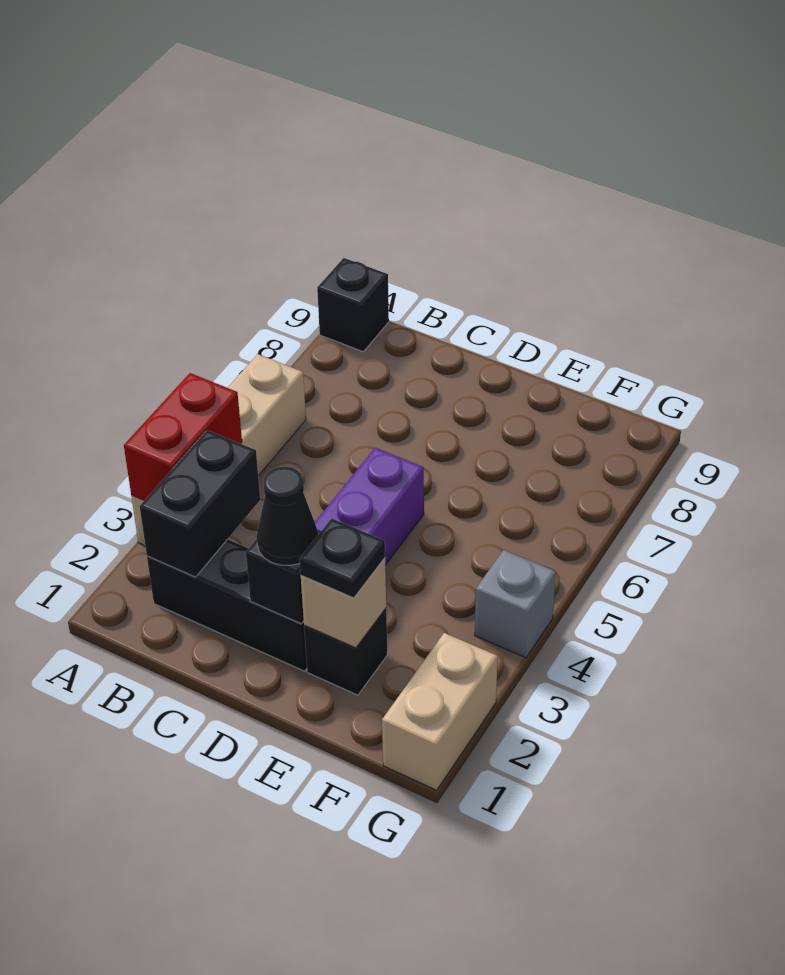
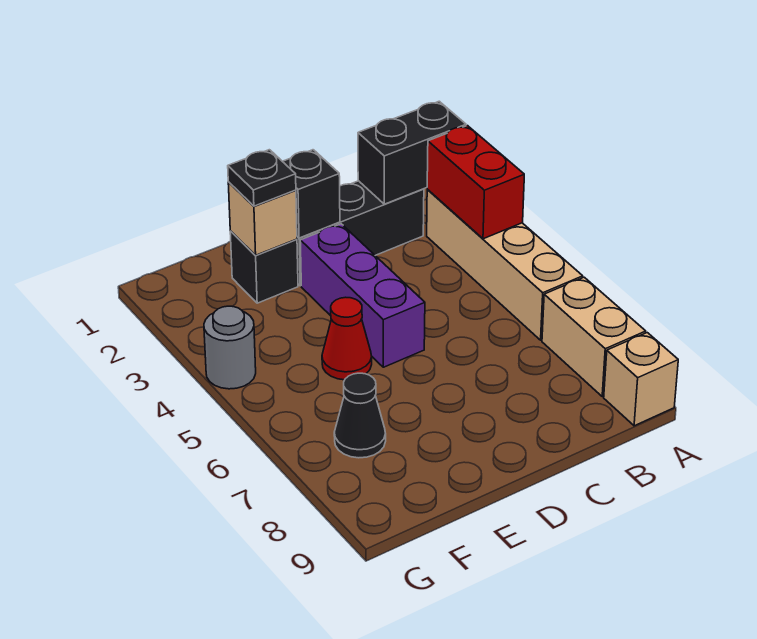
black brick A9 level 1 -> tan brick A9 level 1
black brick B2:B3 level 2 -> black brick A2:B2 level 2
black cone D2 level 3 -> black cone F7 level 1
none -> red cone E5 level 1
tan brick G1:G2 level 1 -> tan brick A7:A8 level 1
grey brick G4 level 1 -> grey round brick G4 level 1

